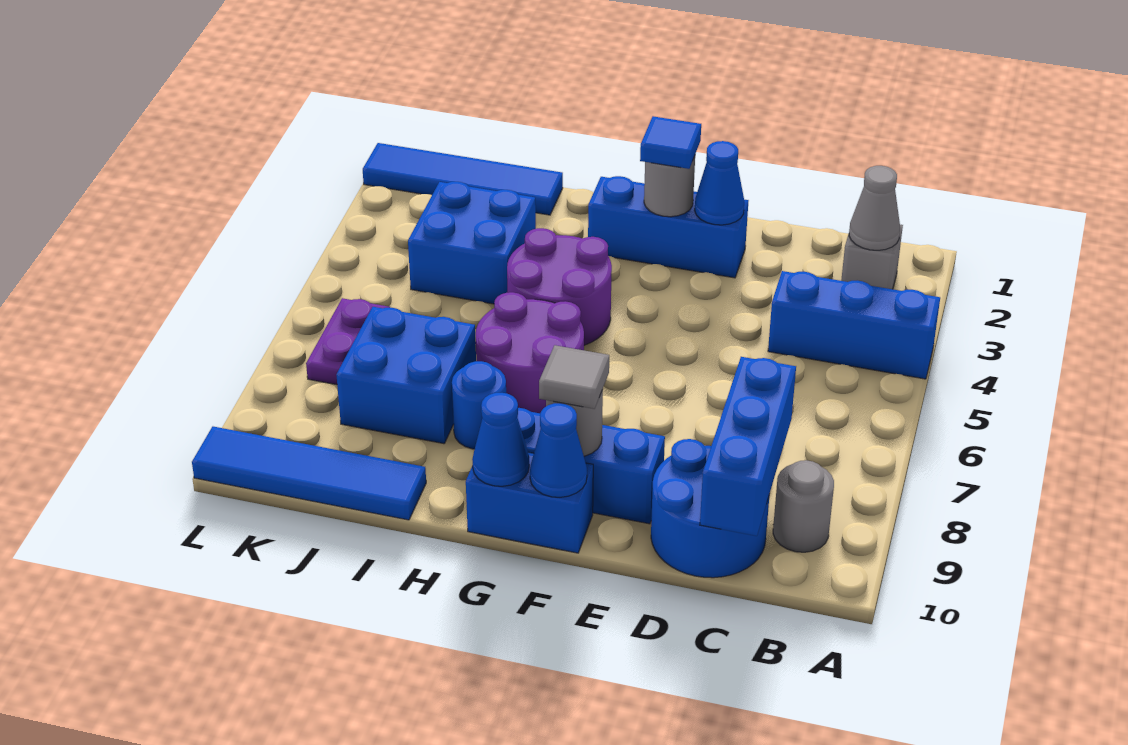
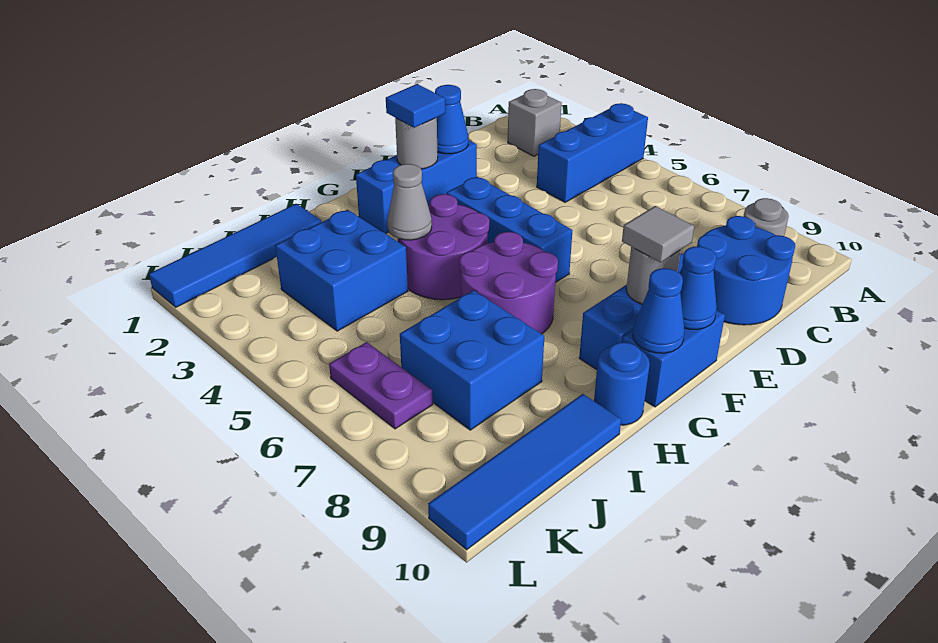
grey cone B2 level 2 -> grey cone H4 level 2
blue brick C8:C10 level 2 -> blue brick F4:F6 level 1
blue round brick H8 level 1 -> blue round brick H10 level 1

